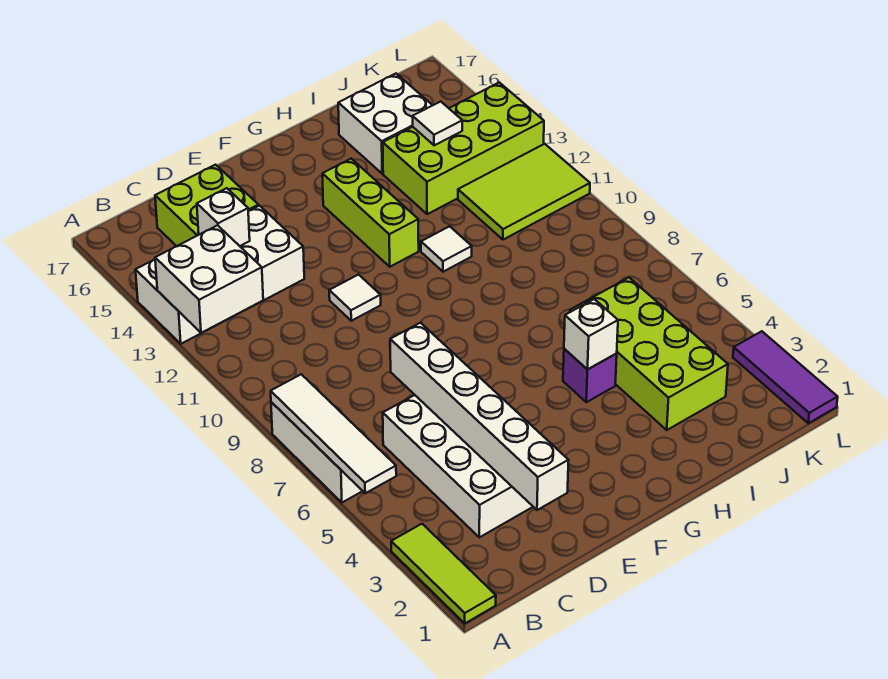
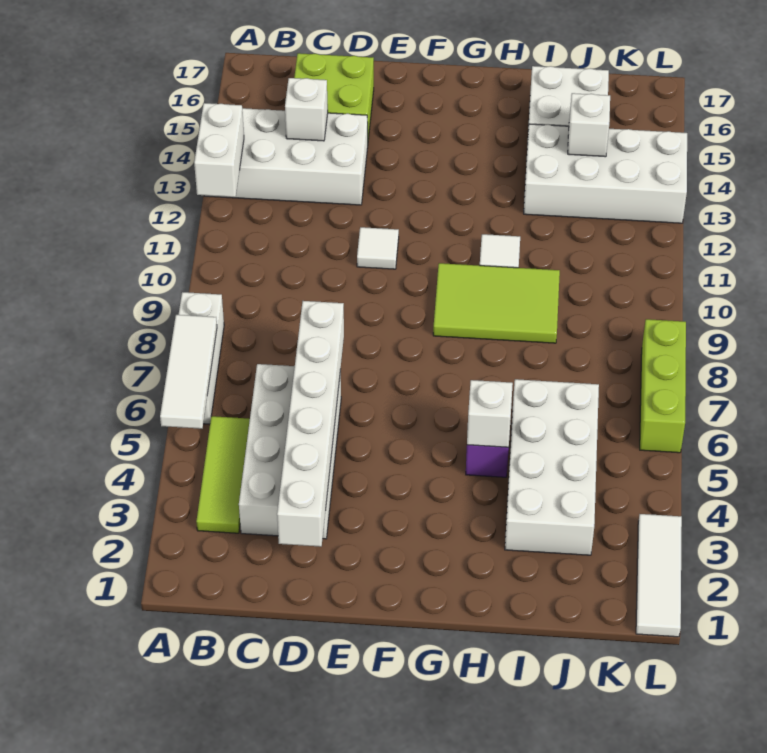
lime tile A1:A3 level 1 -> lime tile B3:B5 level 1
white tile A5:A8 level 2 -> white tile A5:A7 level 2
white brick A12:B13 level 2 -> white brick A12:A13 level 2
lime brick G12:G14 level 1 -> lime brick L6:L8 level 1
lime brick I3:J6 level 1 -> white brick I3:J6 level 1
lime brick I13:L14 level 1 -> white brick I13:L14 level 1
lime tile J11:L12 level 1 -> lime tile G9:I10 level 1
white tile J14 level 2 -> white brick J14 level 2
purple tile L1:L3 level 1 -> white tile L1:L3 level 1

